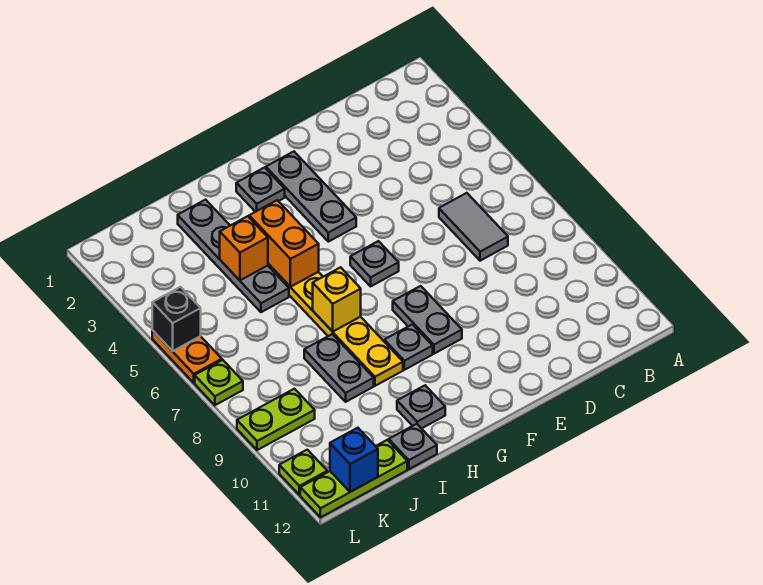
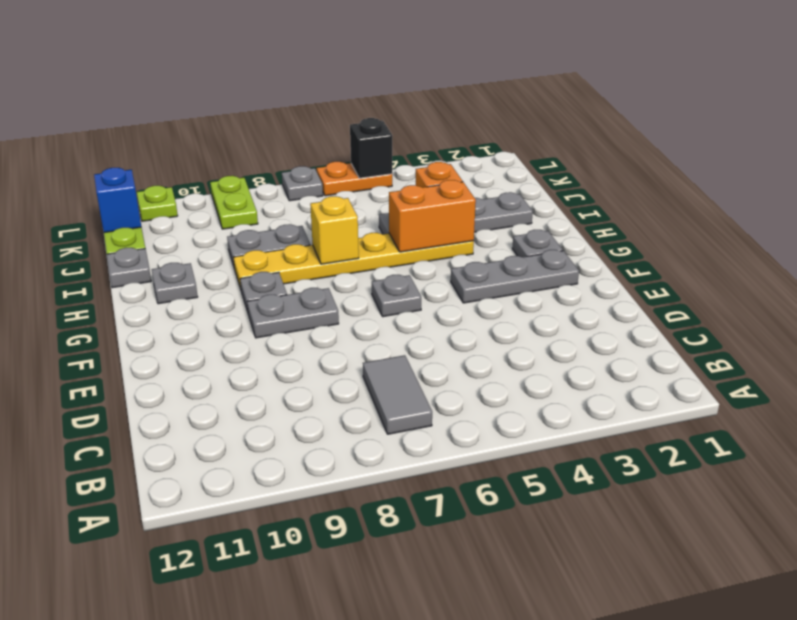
grey tile C6:C7 level 1 -> grey tile B7:C7 level 1
lime plate L7 level 1 -> grey plate L7 level 1

